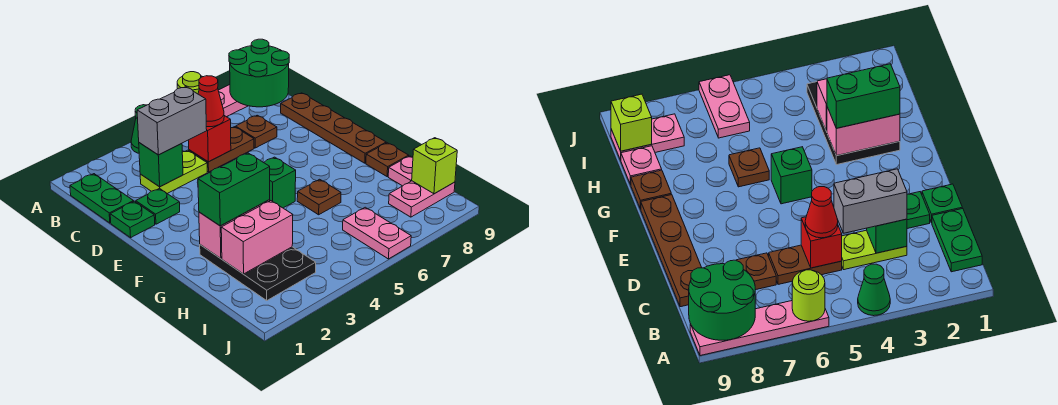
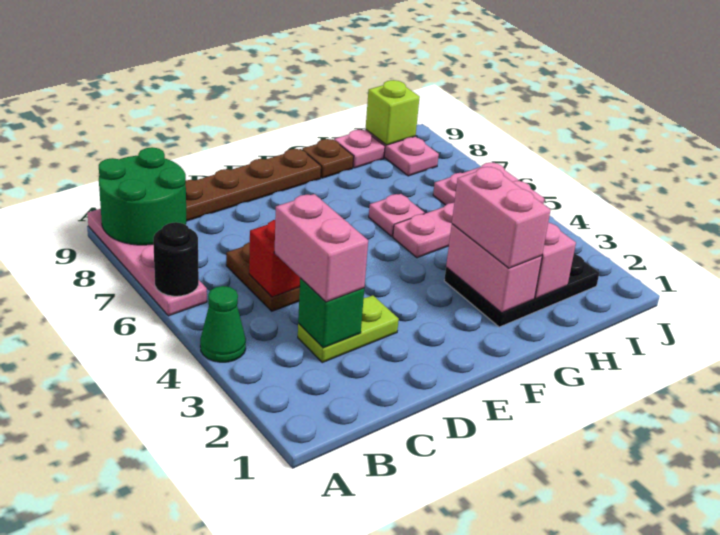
lime round brick A6 level 2 -> black round brick A6 level 2
green plate B1:C1 level 1 -> none
lime plate C3:C4 level 1 -> lime plate C3:D3 level 1
grey brick C3:C4 level 3 -> pink brick C3:C4 level 3
red cone C5 level 3 -> none
brown plate C7 level 1 -> none
green plate D1 level 1 -> none
green plate D2 level 1 -> none
green brick F5 level 1 -> none
green brick G2:G3 level 3 -> pink brick G2:G3 level 3
none -> pink plate G5:J5 level 1
brown plate G6 level 1 -> pink plate G6 level 1

